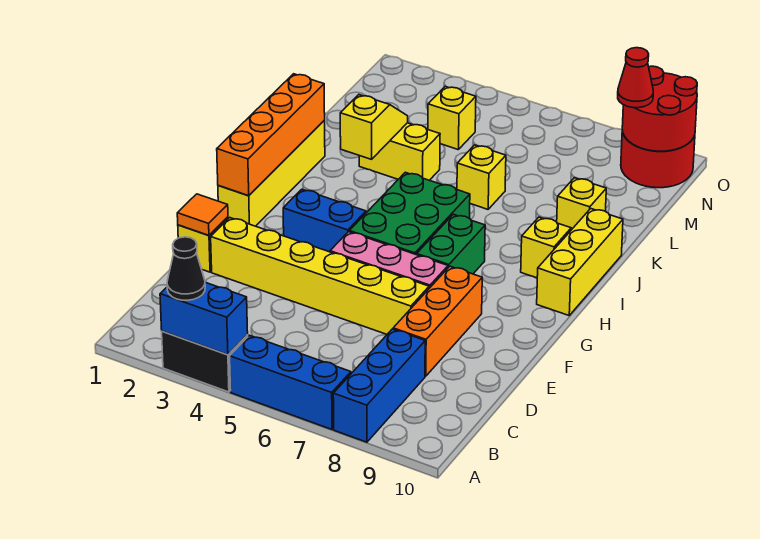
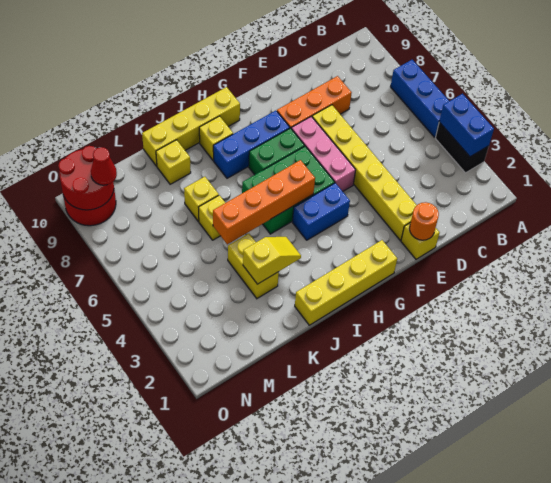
black cone A3 level 3 -> none
blue brick A8:C8 level 1 -> blue brick G8:I8 level 1
orange tile E1 level 2 -> orange round brick E1 level 2
orange brick G1:J1 level 2 -> orange brick H5:K5 level 2
blue brick G3:G4 level 1 -> blue brick G4:H4 level 1
yellow brick H10:J10 level 1 -> yellow brick H10:K10 level 1
yellow slope J3:K3 level 2 top J -> yellow slope J3:K3 level 2 top K
yellow brick M4 level 1 -> yellow brick K7 level 1

